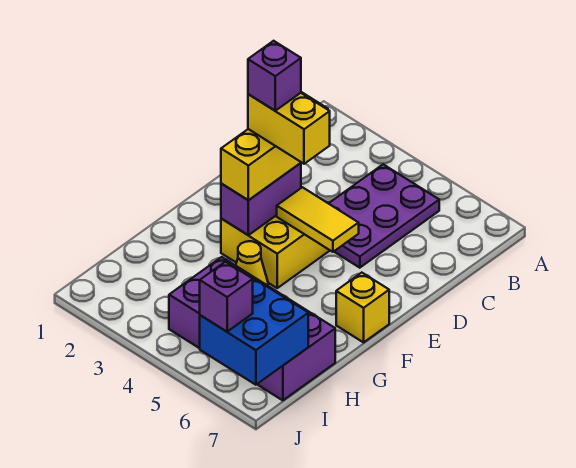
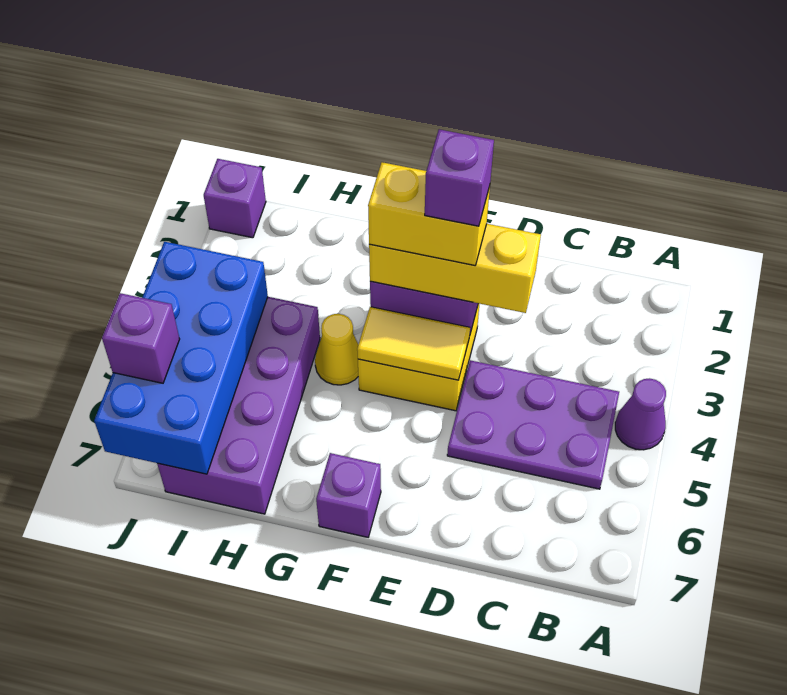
none -> purple cone A4 level 1
yellow brick E3:E4 level 4 -> yellow brick E3:F3 level 4
yellow tile E4:E5 level 2 -> yellow tile E4:F4 level 2
yellow brick F7 level 1 -> purple brick F7 level 1
blue brick I6:J7 level 2 -> blue brick I4:J7 level 2
none -> purple brick J1 level 1

